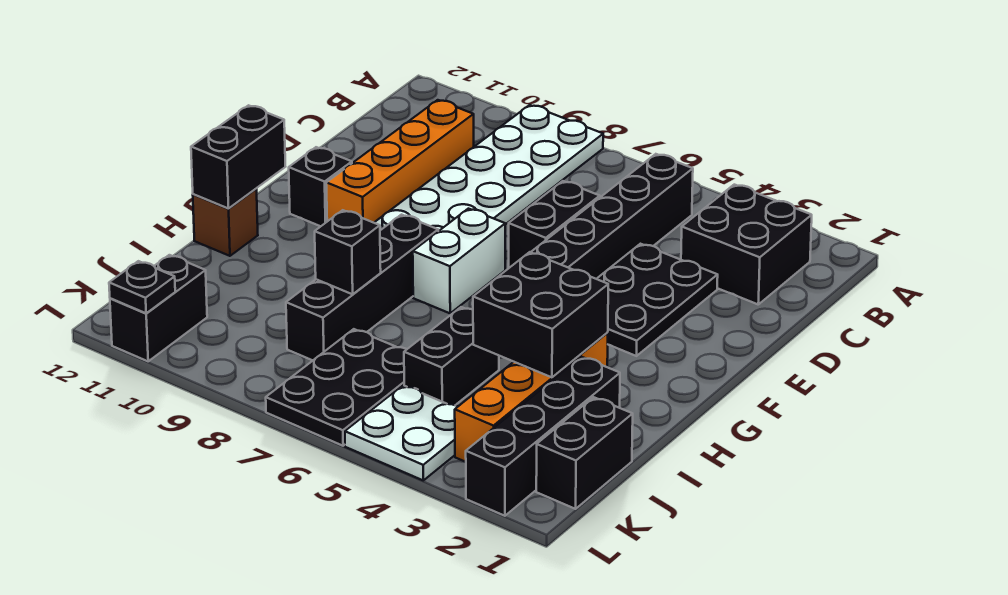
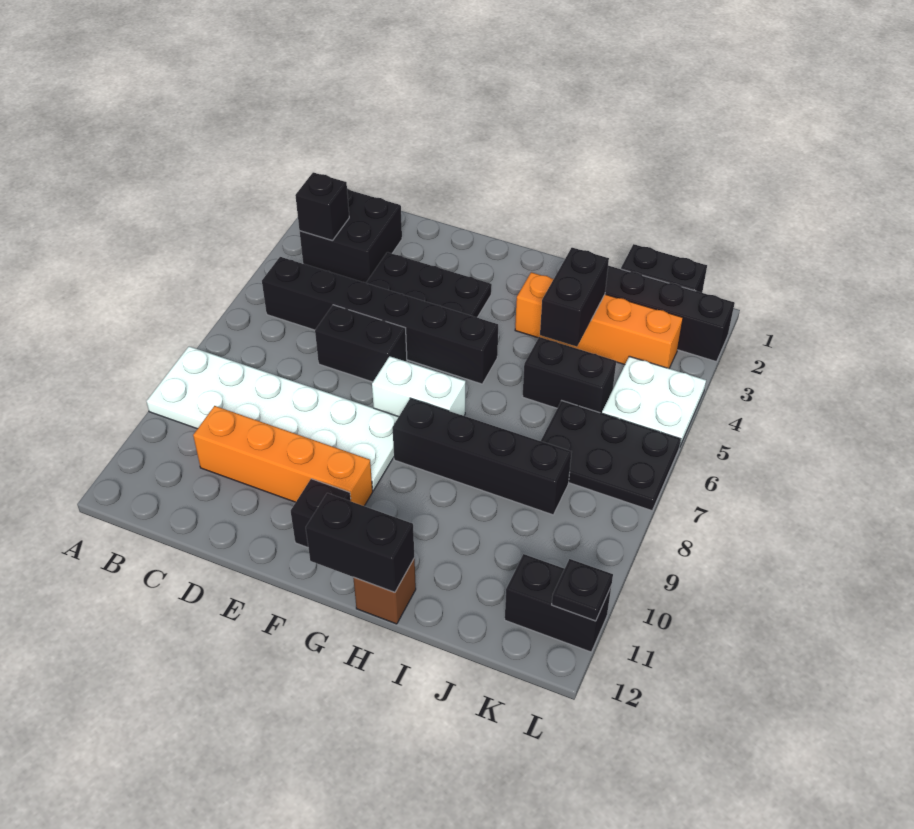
black brick H3:I4 level 2 -> black brick I3:I4 level 2
black brick I8 level 2 -> black brick B3 level 2

